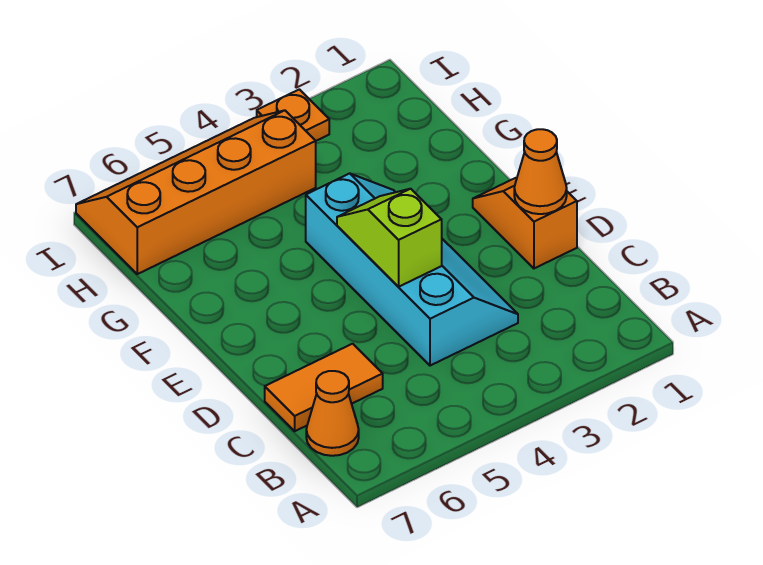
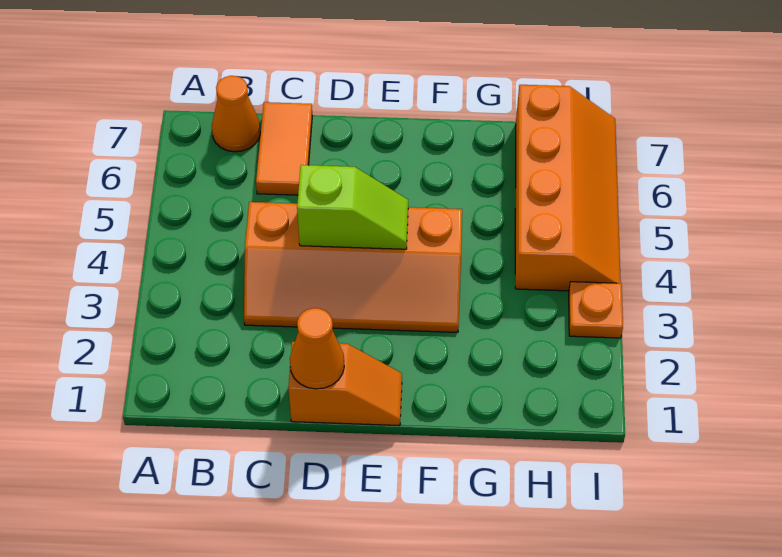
cyan slope C3:F4 level 1 top 4 -> orange slope C3:F4 level 1 top 4

